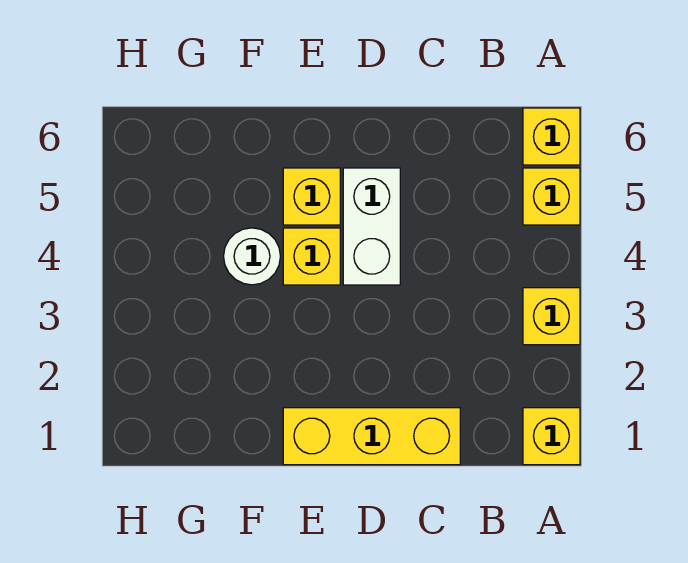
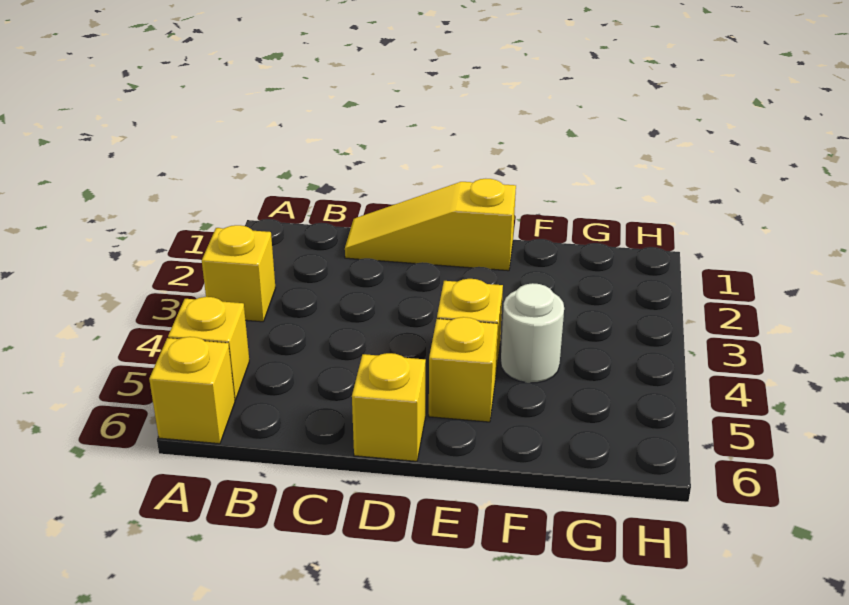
yellow brick A1 level 1 -> yellow brick D6 level 1
yellow brick C1:E1 level 1 -> yellow slope C1:E1 level 1 top E
white brick D4:D5 level 1 -> none

